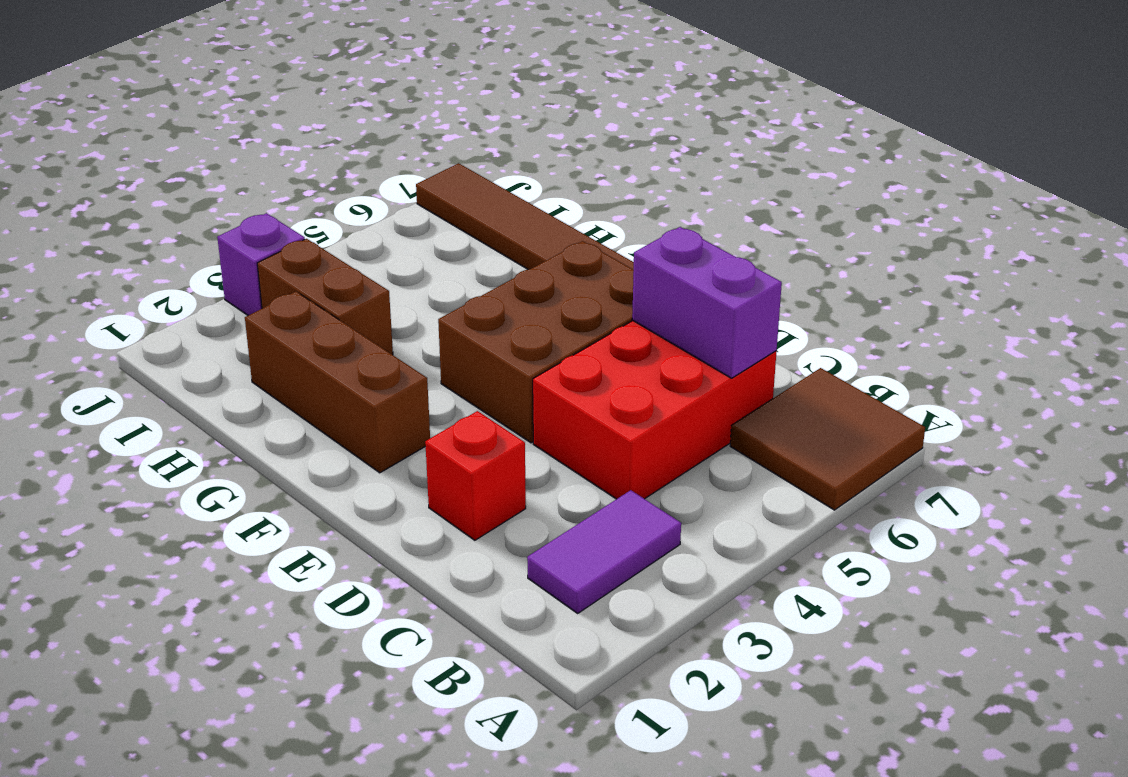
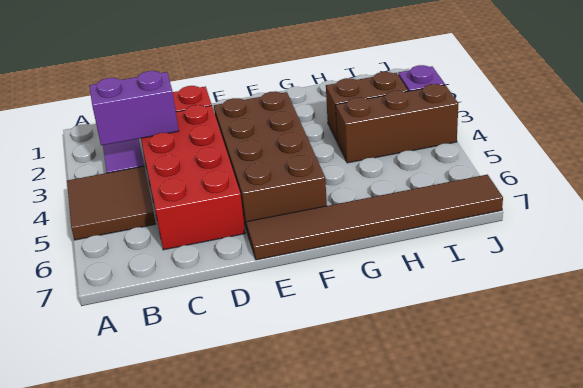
brown tile A6:B7 level 1 -> brown tile A4:B5 level 1
red brick C4:D6 level 1 -> red brick C3:D6 level 1
purple brick C6:D6 level 2 -> purple brick B3:C3 level 2
brown brick E4:F6 level 1 -> brown brick E3:F6 level 1
brown brick F2:H2 level 1 -> brown brick H4:J4 level 1

